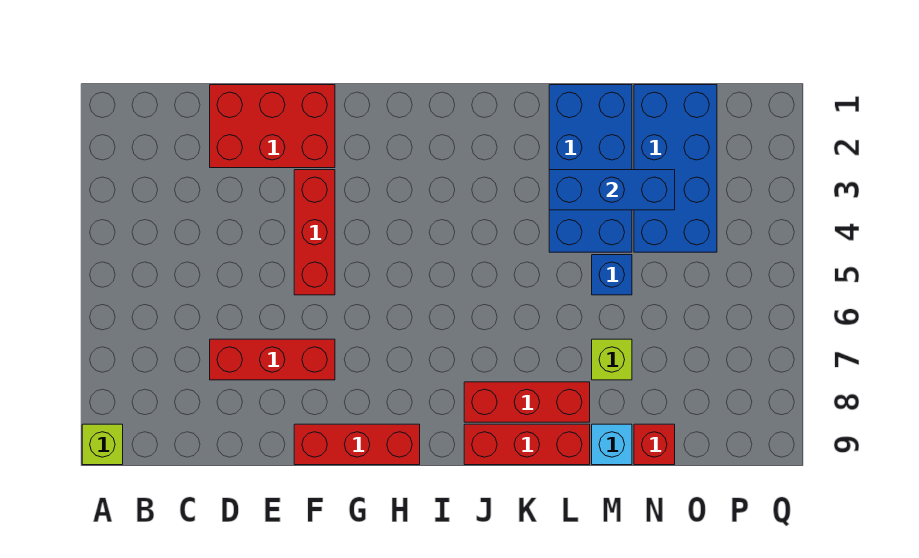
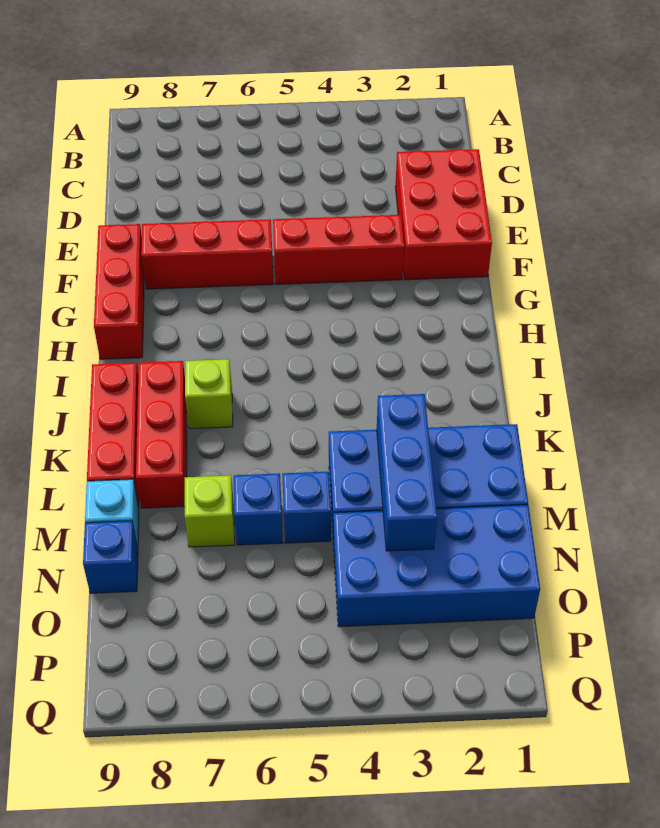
lime brick A9 level 1 -> lime brick J7 level 1
red brick D7:F7 level 1 -> red brick F6:F8 level 1
none -> blue brick M6 level 1
red brick N9 level 1 -> blue brick N9 level 1

